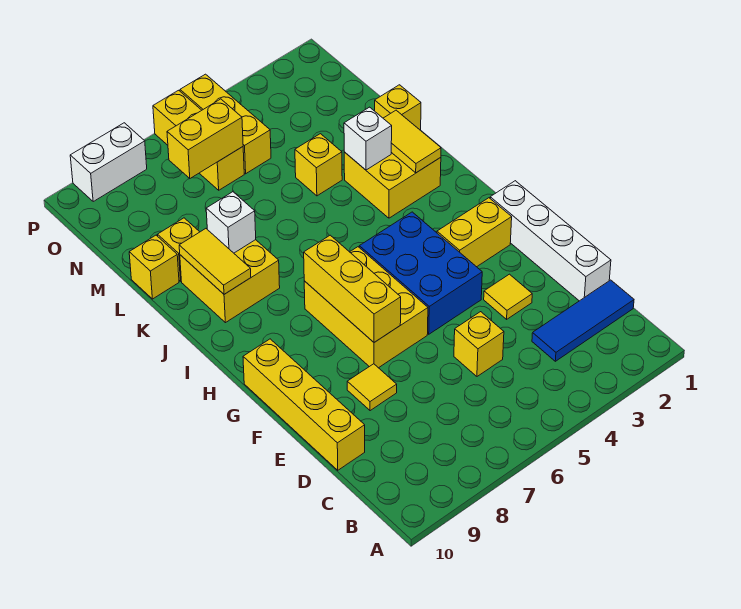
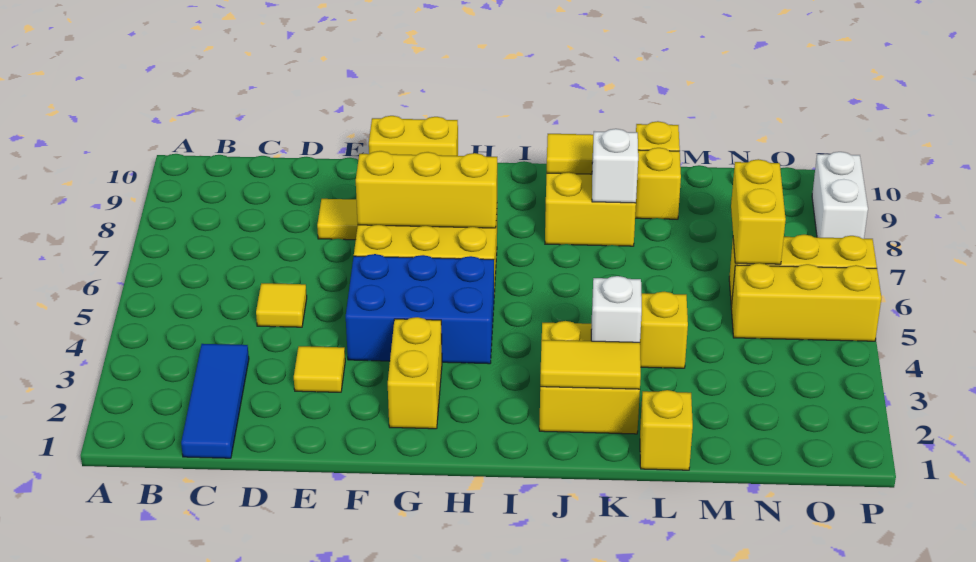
white brick D1:G1 level 1 -> none
yellow brick D5 level 1 -> yellow tile D5 level 1
yellow brick D10:G10 level 1 -> yellow brick F10:G10 level 1

